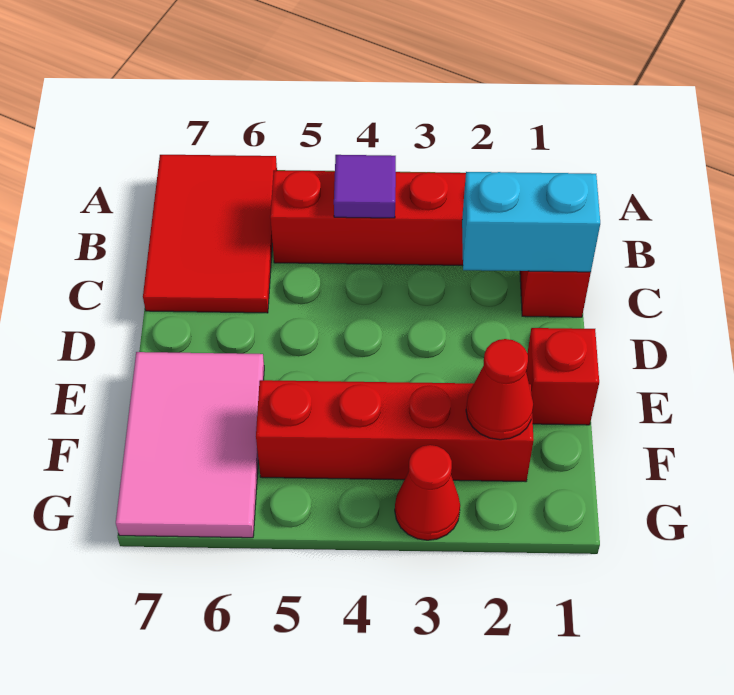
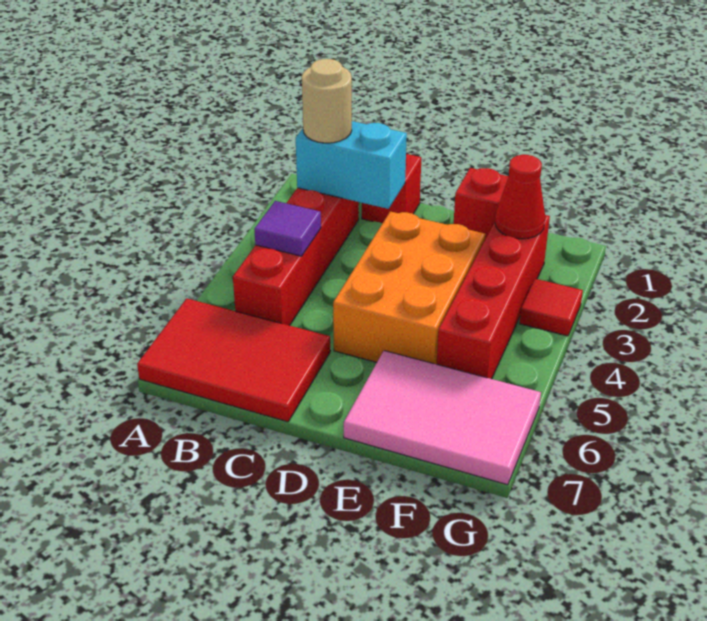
none -> tan round brick B2 level 3
cyan brick C1:C2 level 2 -> cyan brick B2:C2 level 2
none -> orange brick D3:E5 level 1
red cone G3 level 1 -> red tile G3 level 1

